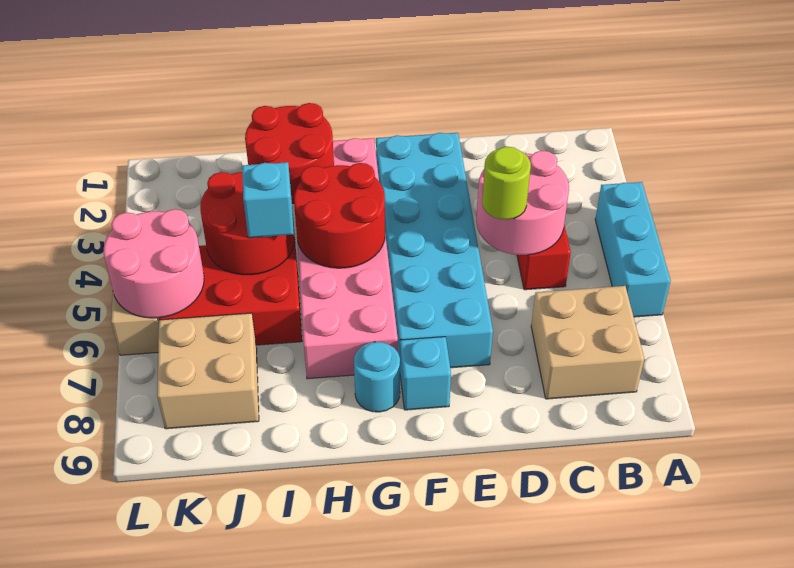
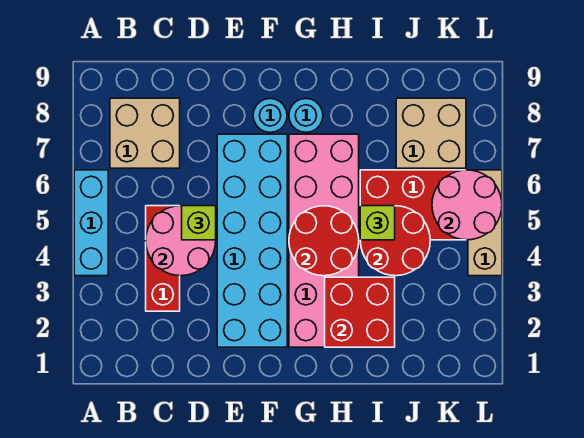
lime round brick D5 level 3 -> lime brick D5 level 3
cyan brick F8 level 1 -> cyan round brick F8 level 1
red round brick H2:I3 level 2 -> red brick H2:I3 level 2
cyan brick I5 level 3 -> lime brick I5 level 3

